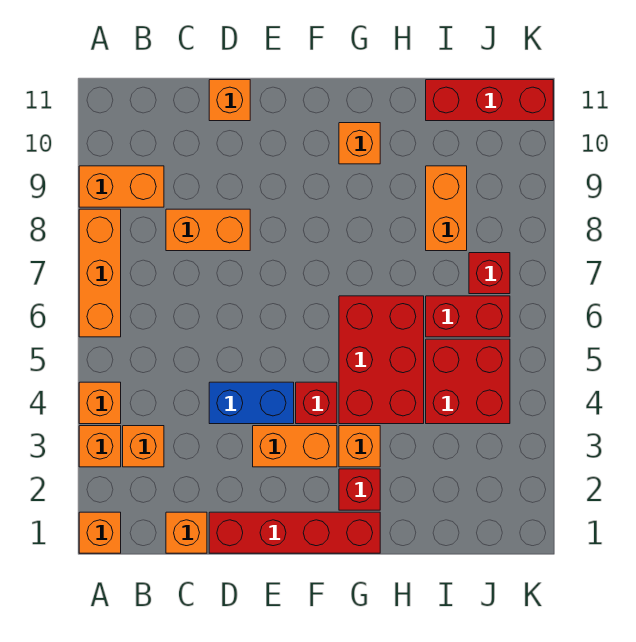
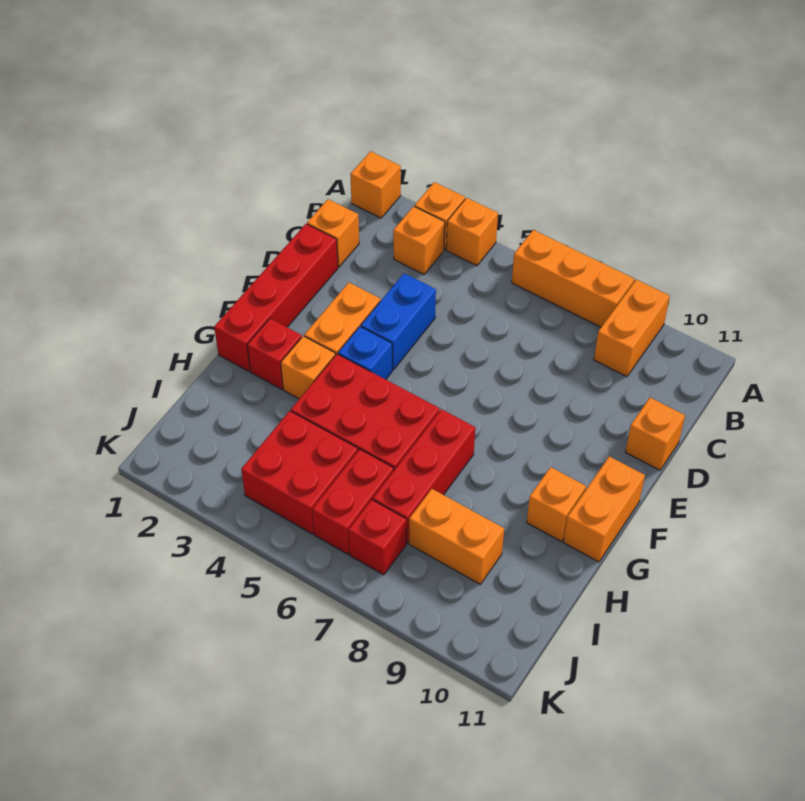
orange brick C8:D8 level 1 -> orange brick F11:G11 level 1
red brick F4 level 1 -> blue brick F4 level 1
red brick I11:K11 level 1 -> red brick G7:I7 level 1

